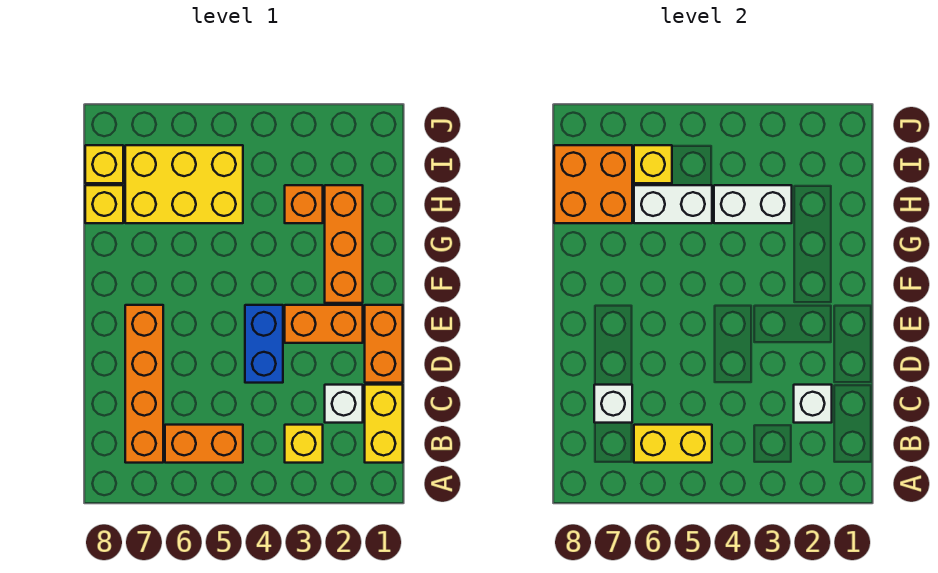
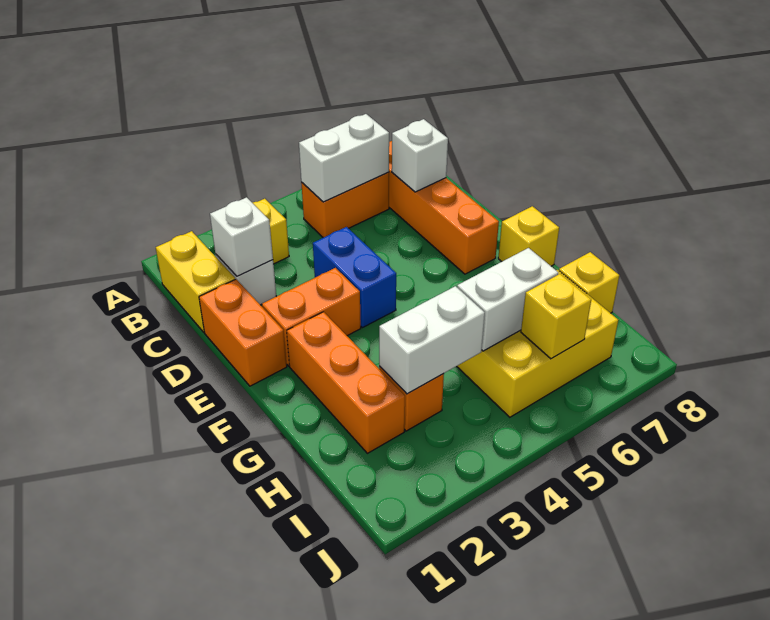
yellow brick B5:B6 level 2 -> white brick B5:B6 level 2
orange brick H7:I8 level 2 -> none
yellow brick I8 level 1 -> yellow brick F8 level 1

